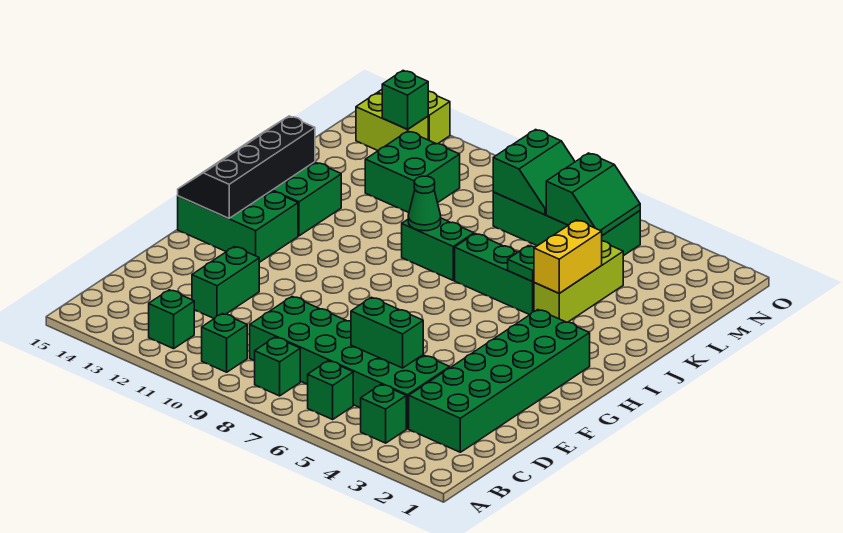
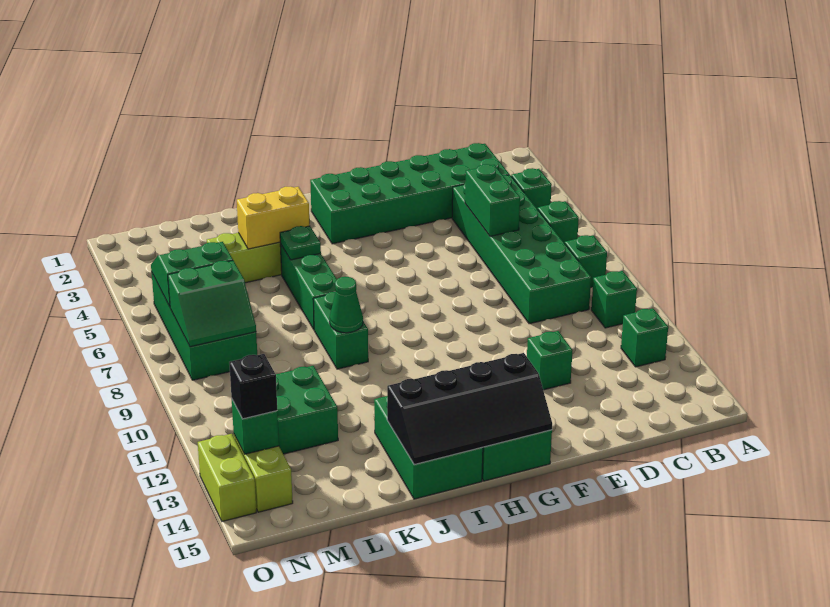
green brick D12:E12 level 1 -> green brick E12 level 1
green slope M7:N8 level 2 top 8 -> green slope M7:N8 level 2 top 7
none -> black brick N13 level 3

